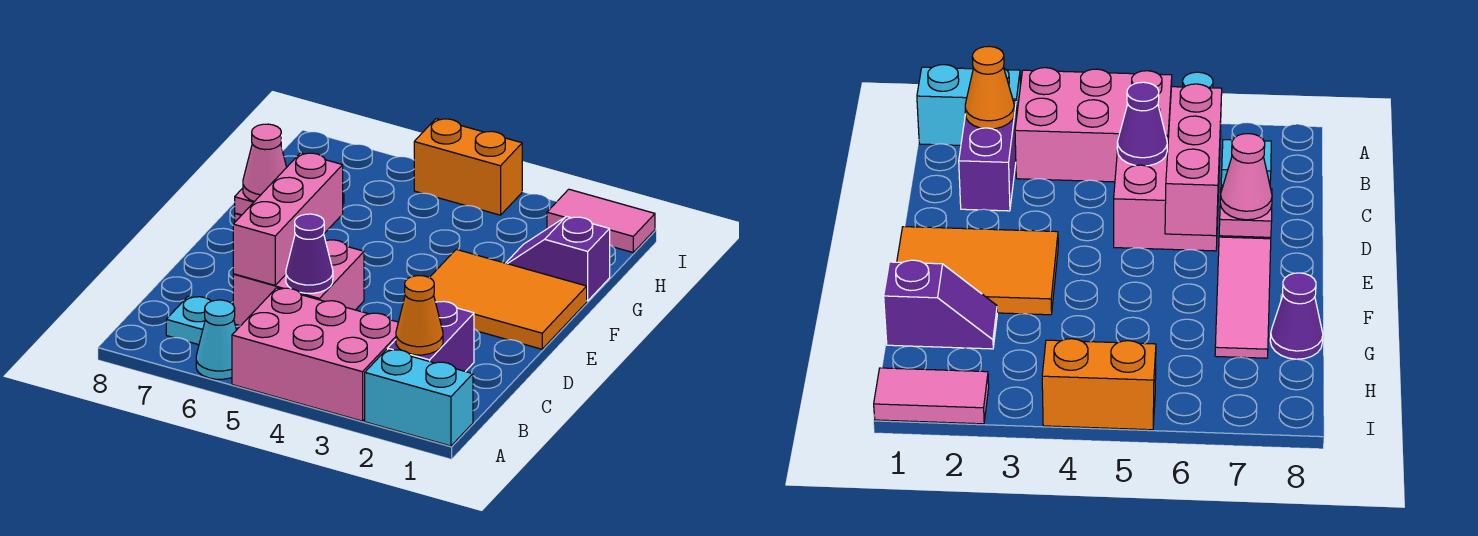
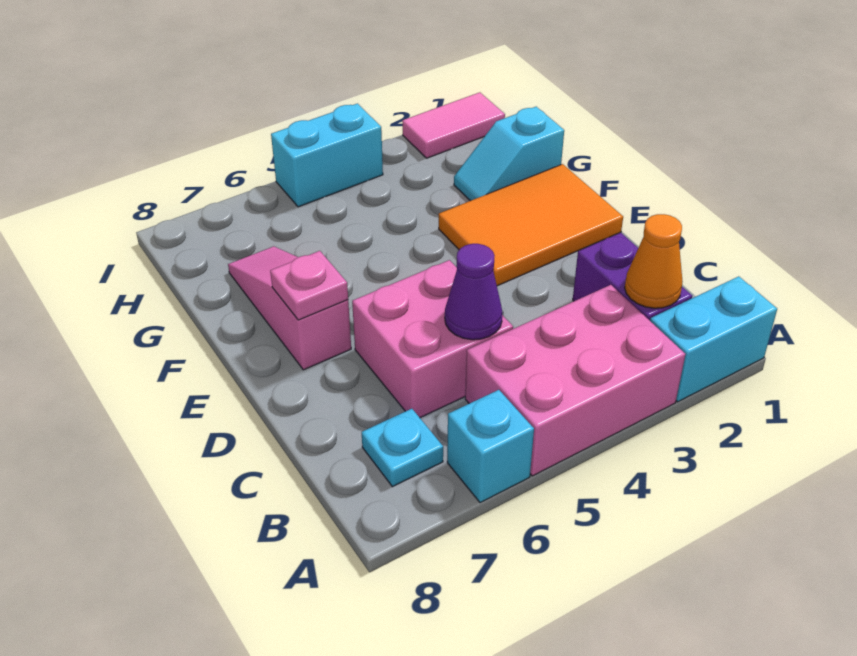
cyan cone A6 level 1 -> cyan brick A6 level 1
pink brick C6:E6 level 2 -> none
pink cone E7 level 3 -> none
purple slope G1:G2 level 1 top 1 -> cyan slope G1:G2 level 1 top 1
purple cone G8 level 1 -> none
orange brick I4:I5 level 1 -> cyan brick I4:I5 level 1

